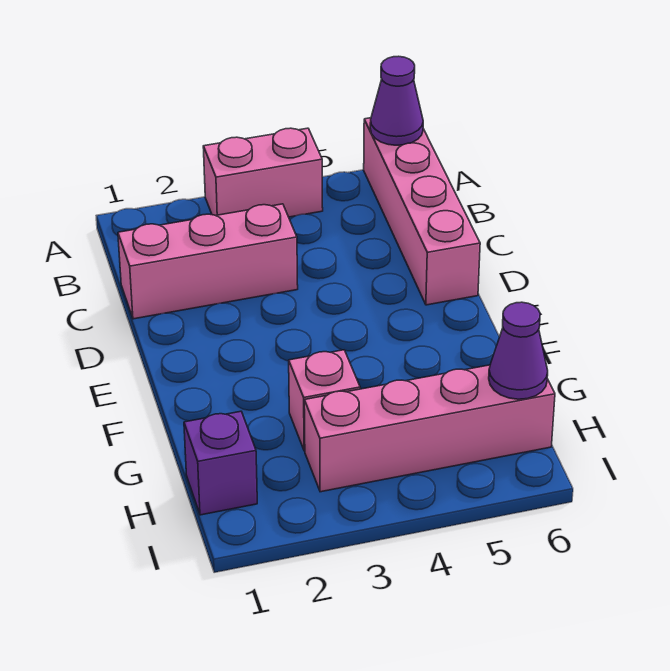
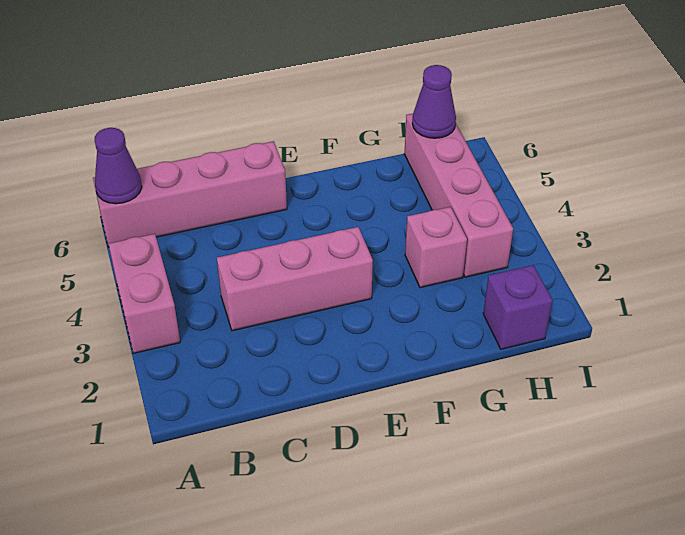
pink brick C1:C3 level 1 -> pink brick C3:E3 level 1

